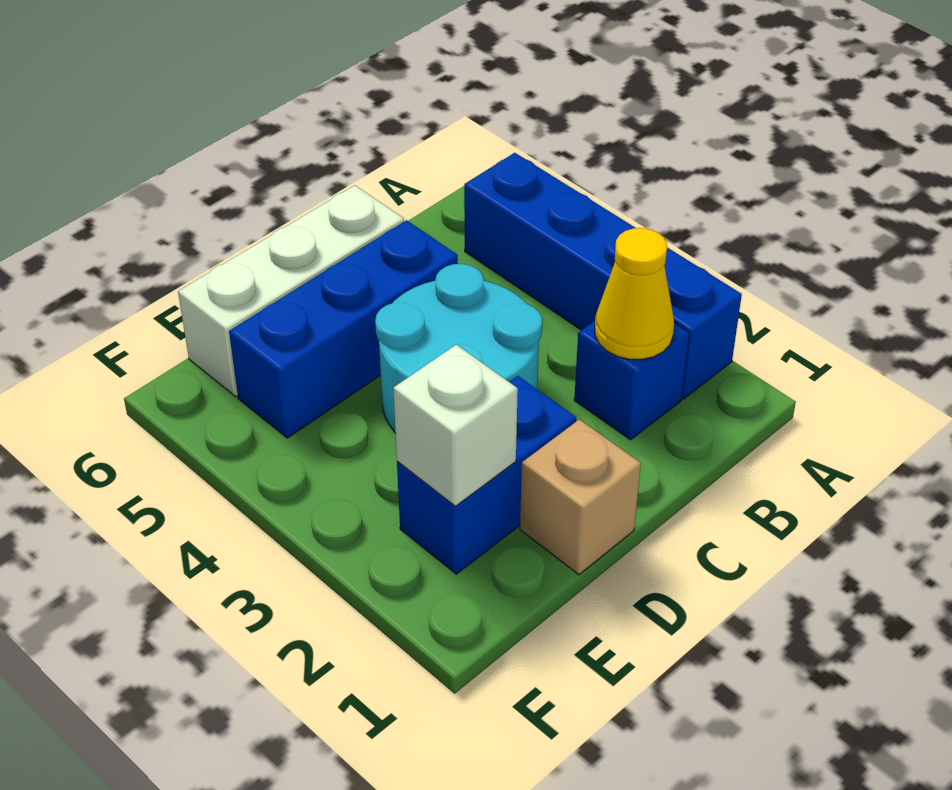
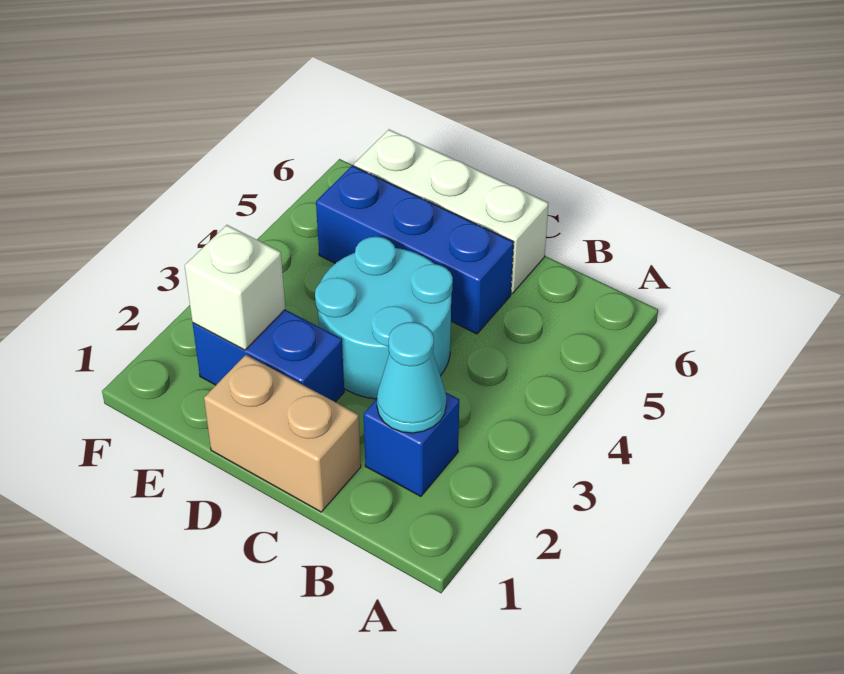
blue brick A2:A5 level 1 -> none
yellow cone B2 level 2 -> cyan cone B2 level 2
tan brick D1 level 1 -> tan brick C1:D1 level 1

